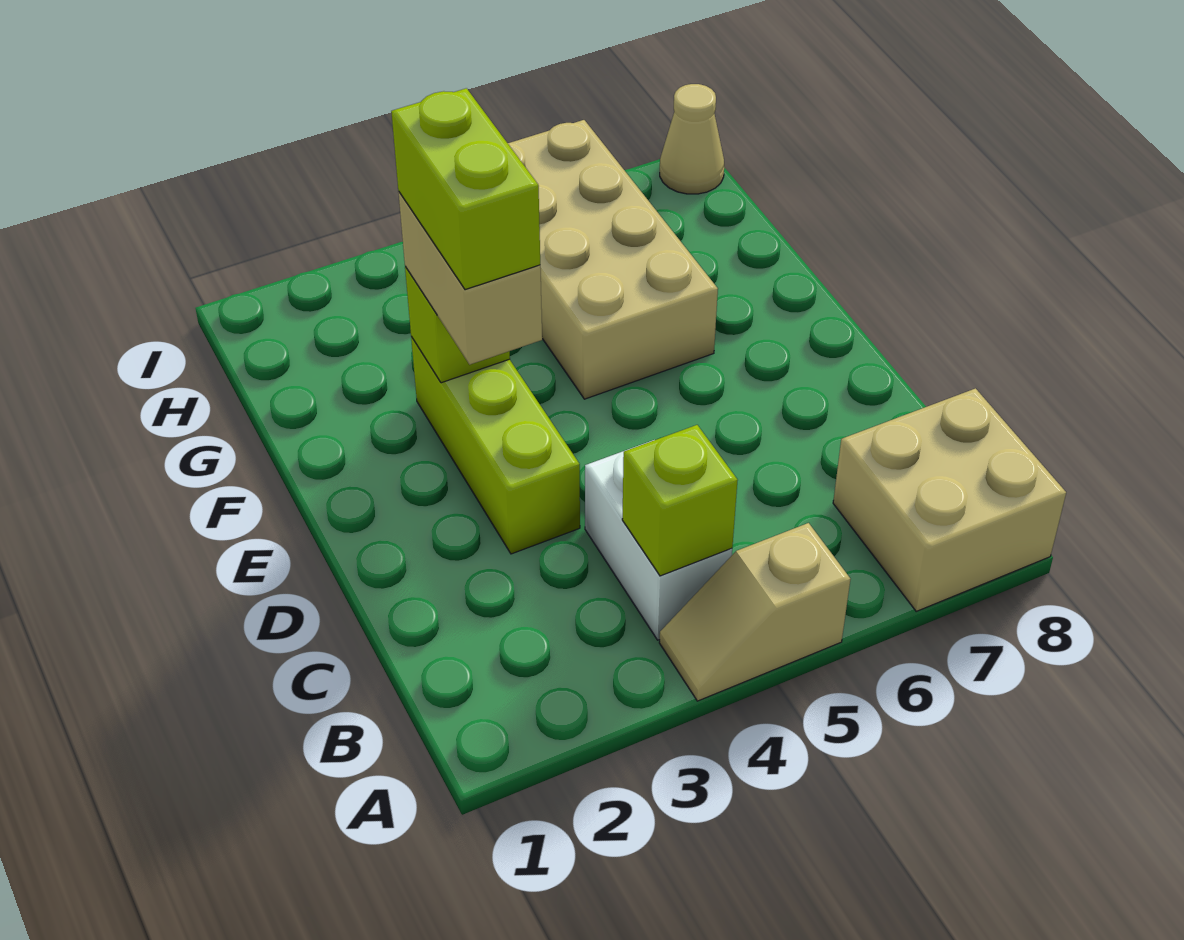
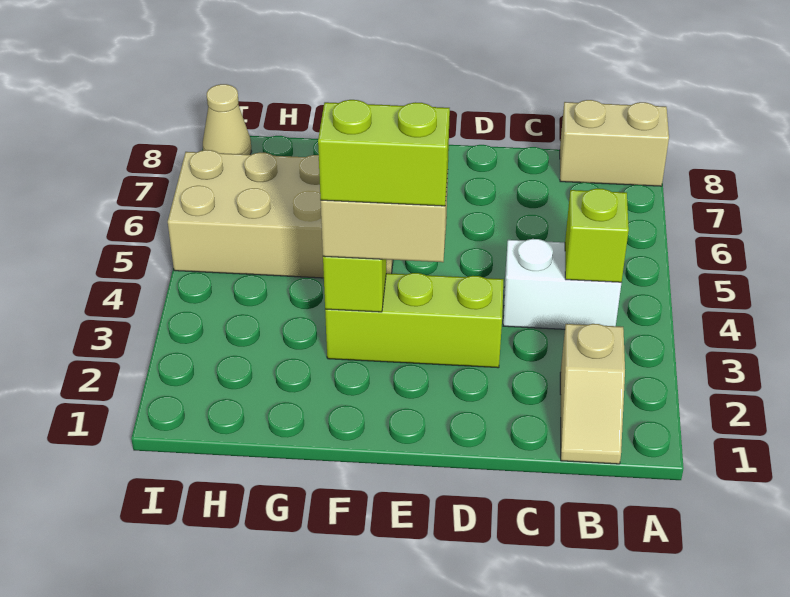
tan slope A4:A5 level 1 top 5 -> tan slope B1:B2 level 1 top 2
tan brick A7:B8 level 1 -> tan brick A8:B8 level 1

